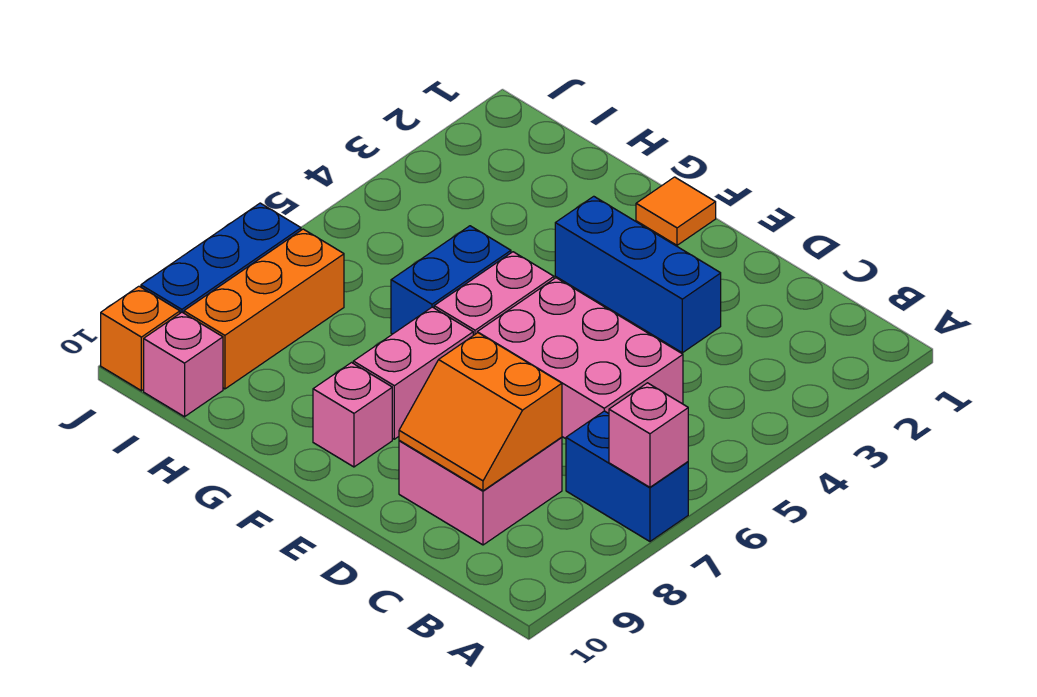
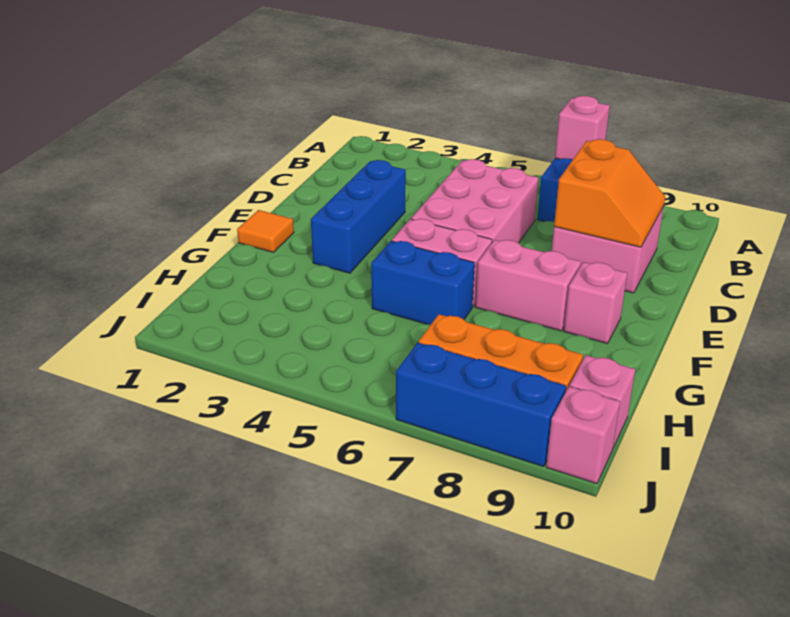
orange brick J10 level 1 -> pink brick J10 level 1

